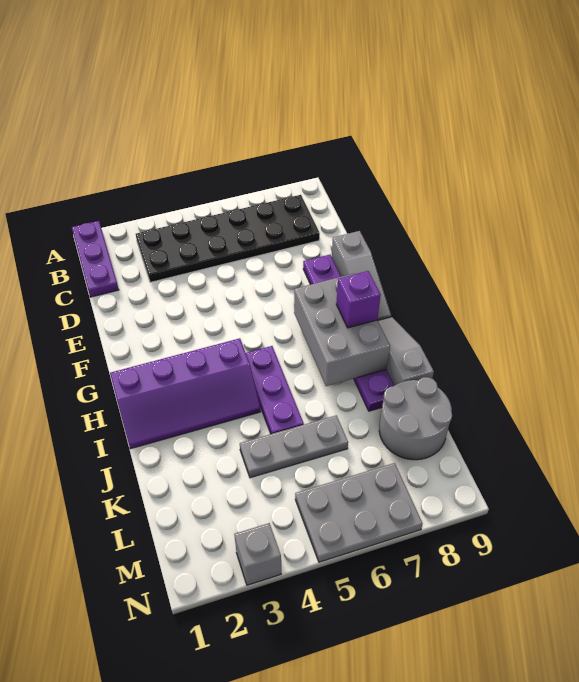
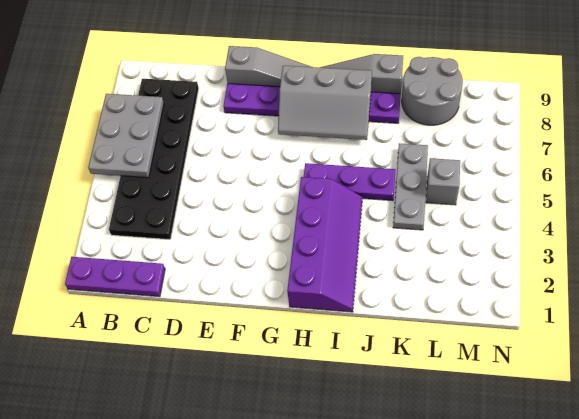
grey brick G7:I8 level 2 -> grey slope G7:I8 level 2 top 8
purple brick H8 level 3 -> none
grey plate M5:N7 level 1 -> grey plate A5:B7 level 2
grey brick N3 level 1 -> grey brick L5 level 1

